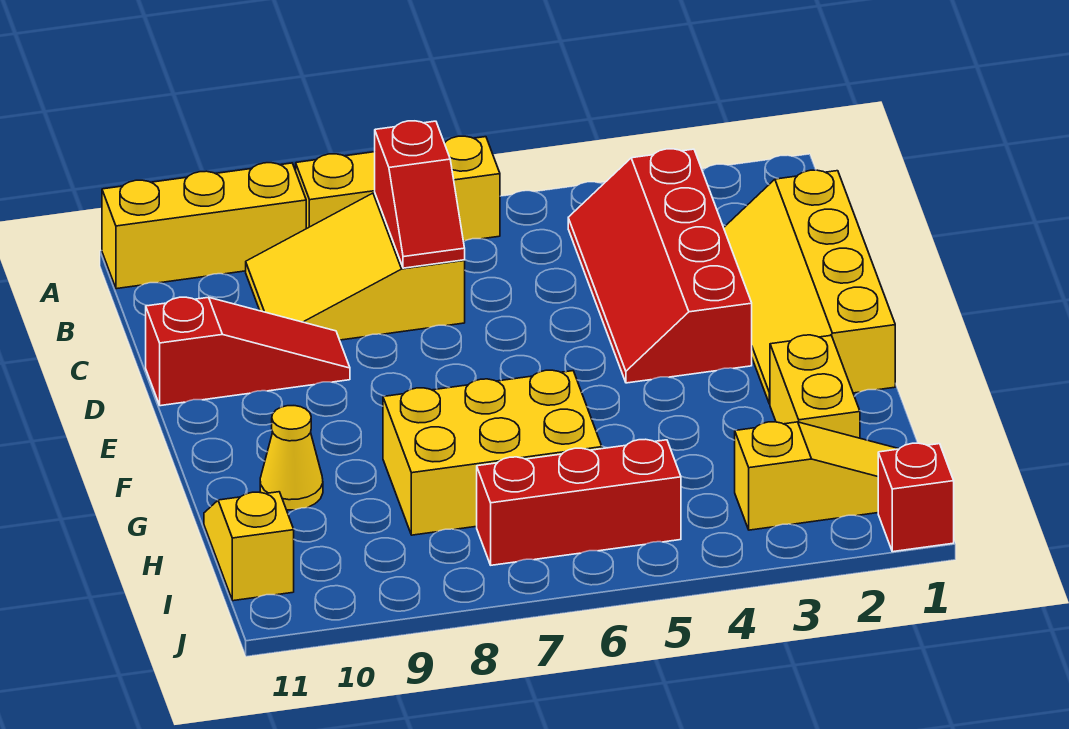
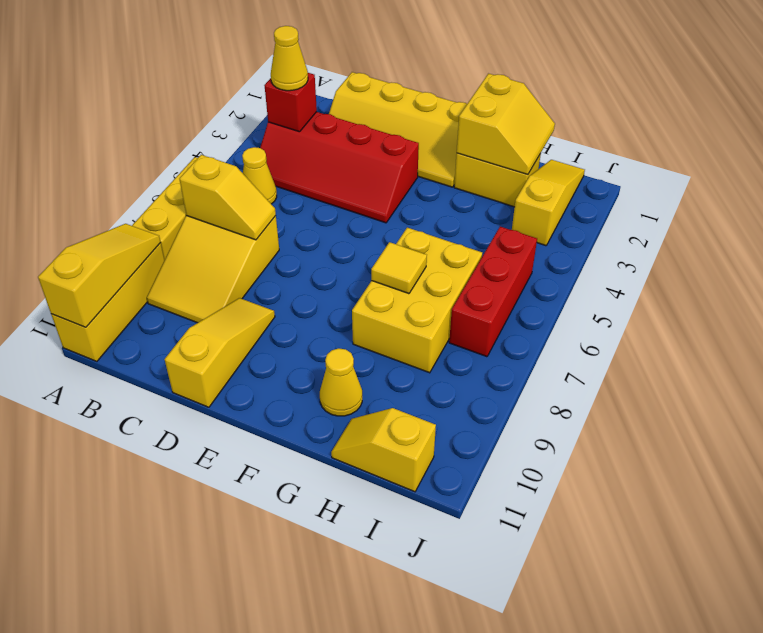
none -> yellow slope A9:A11 level 2 top 11
none -> yellow cone B3 level 3
none -> yellow cone B5 level 1
red slope B7:C7 level 2 top B -> yellow slope B7:C7 level 2 top B
red slope D9:D11 level 1 top 11 -> yellow slope D9:D11 level 1 top 11
none -> yellow slope G1:H2 level 2 top G
none -> yellow tile G7 level 2
red brick J1 level 1 -> red brick B3 level 2

